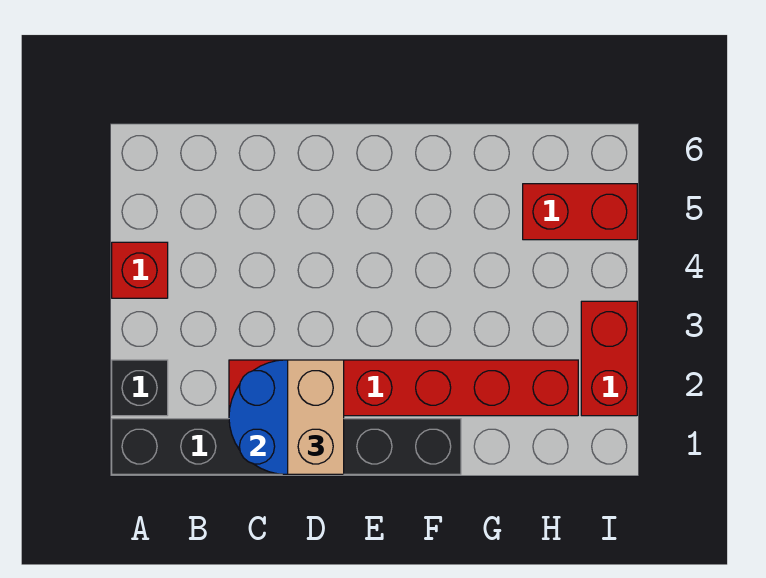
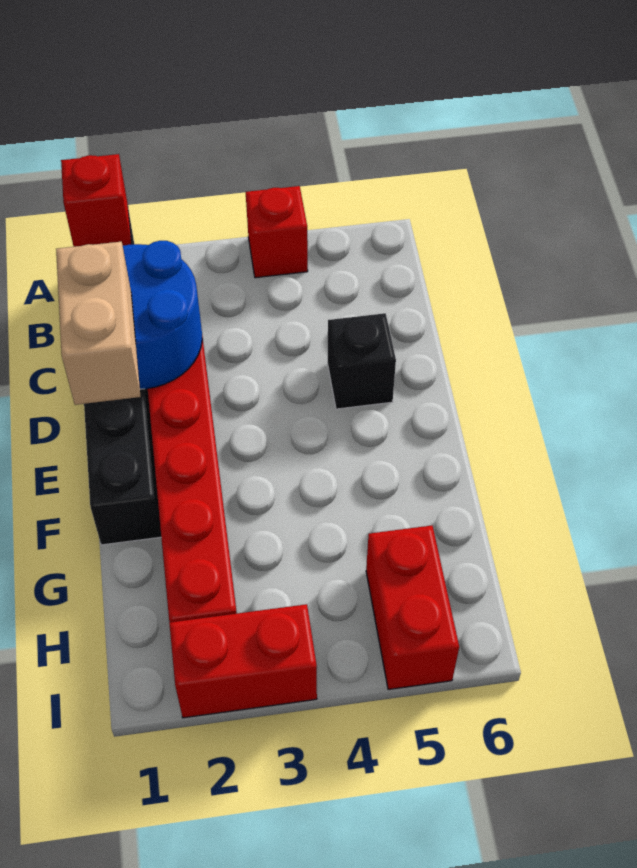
none -> red brick A1 level 2
black brick A2 level 1 -> black brick D5 level 1
tan brick D1:D2 level 3 -> tan brick D1:E1 level 3

